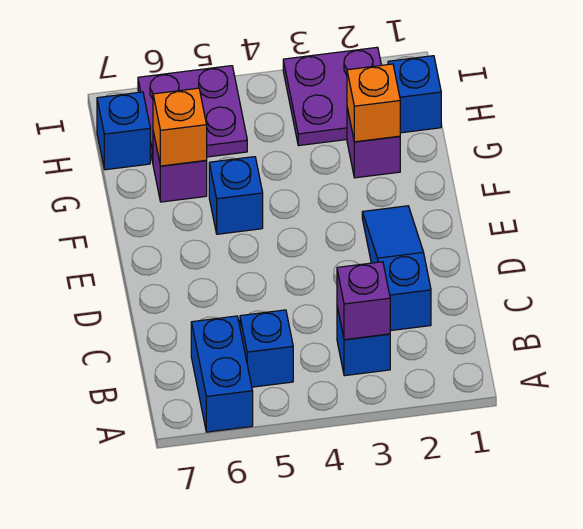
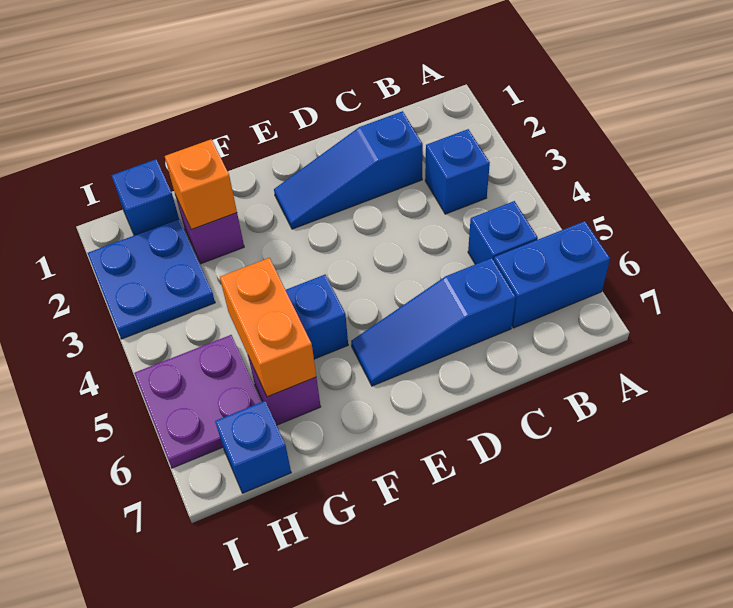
purple brick B3 level 2 -> none
none -> blue slope C6:E6 level 1 top C
orange brick G6 level 2 -> orange brick G5:G6 level 2
purple plate H2:I3 level 1 -> blue plate H2:I3 level 1

